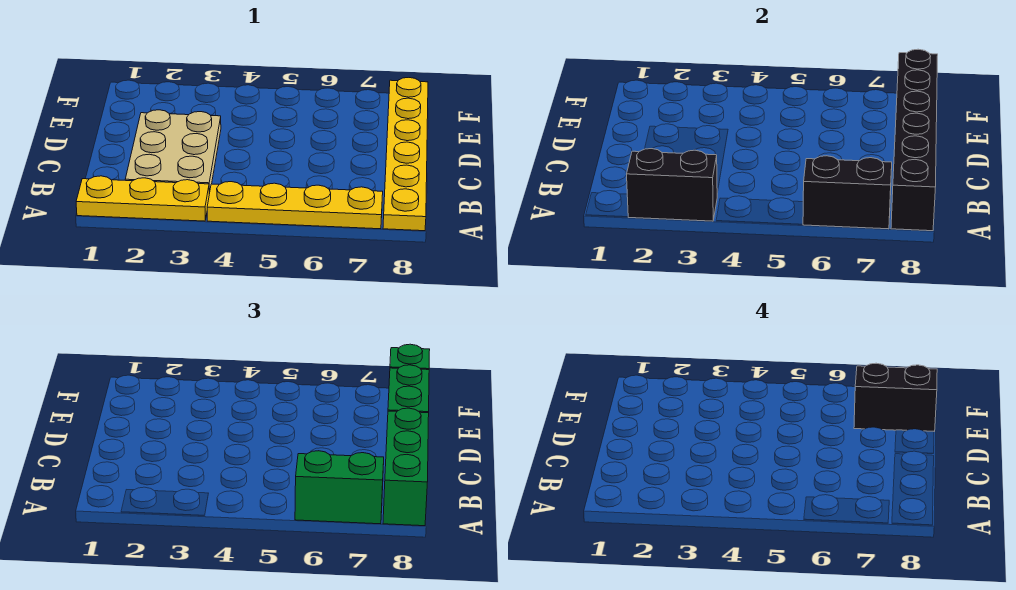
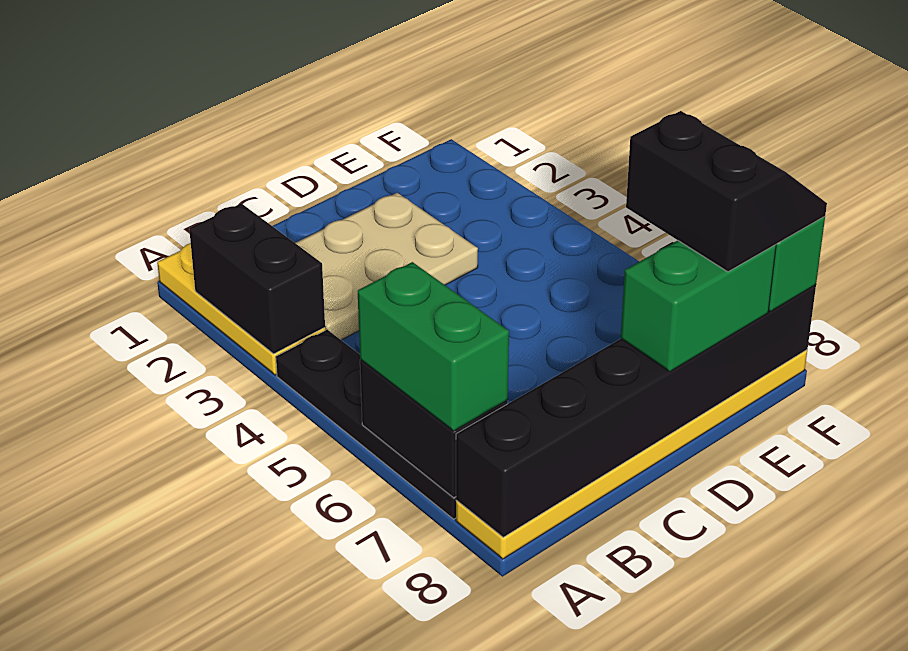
yellow plate A4:A7 level 1 -> black plate A4:A7 level 1
green brick A8:C8 level 3 -> none

